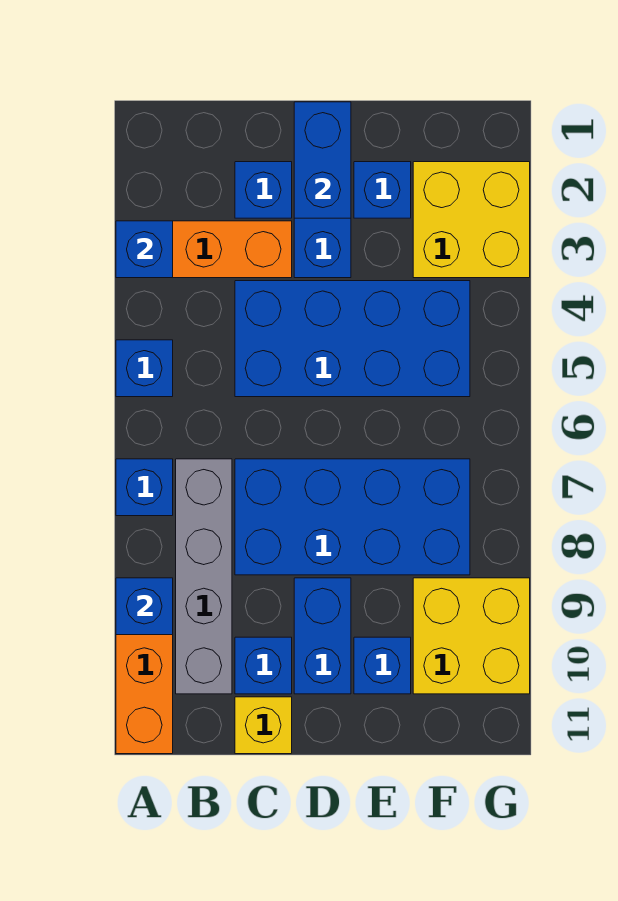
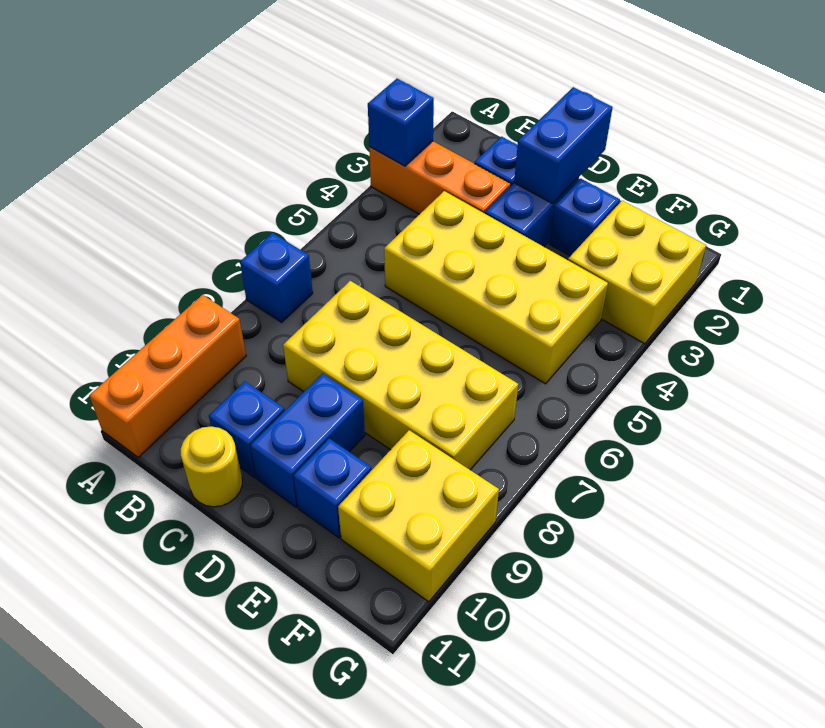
blue brick A5 level 1 -> none
blue brick A9 level 2 -> none
grey brick B7:B10 level 1 -> none
blue brick C4:F5 level 1 -> yellow brick C4:F5 level 1
blue brick C7:F8 level 1 -> yellow brick C7:F8 level 1
yellow brick C11 level 1 -> yellow round brick C11 level 1

